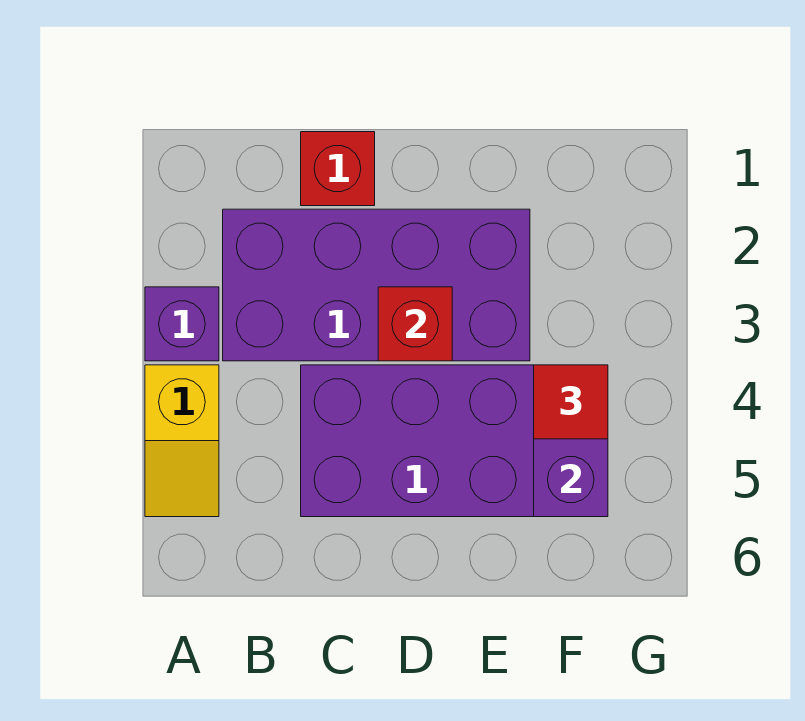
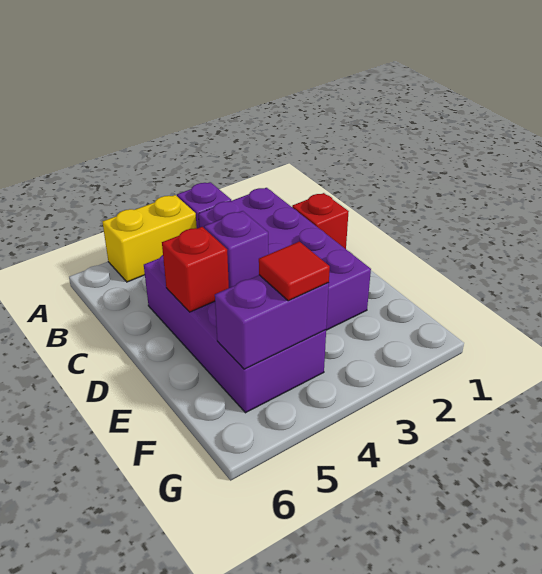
yellow slope A4:A5 level 1 top 4 -> yellow brick A4:A5 level 1
red brick D3 level 2 -> red brick D5 level 2
none -> purple brick D4 level 2

